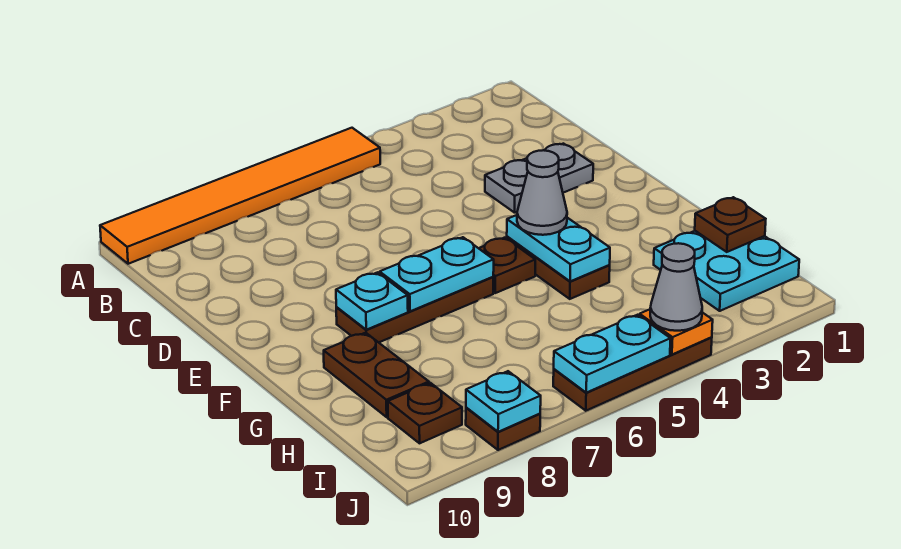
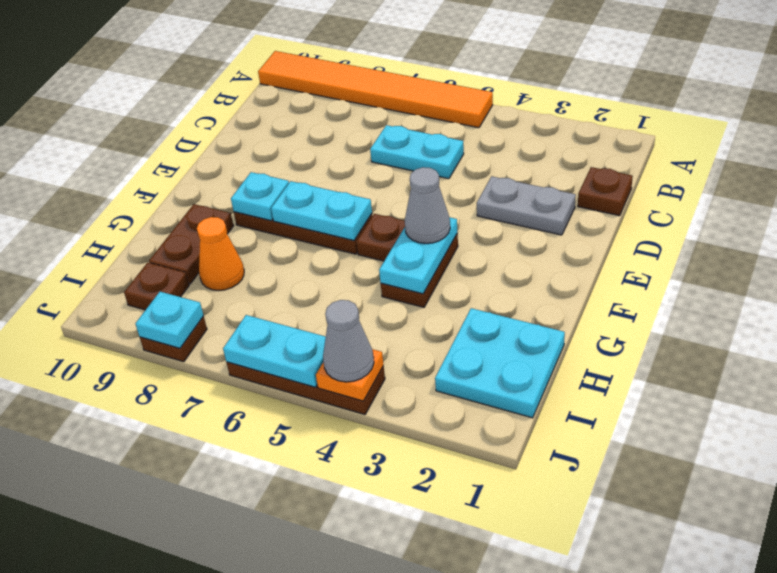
none -> cyan plate C5:C6 level 1
brown plate H1 level 2 -> brown plate C1 level 1
none -> orange cone H8 level 1

